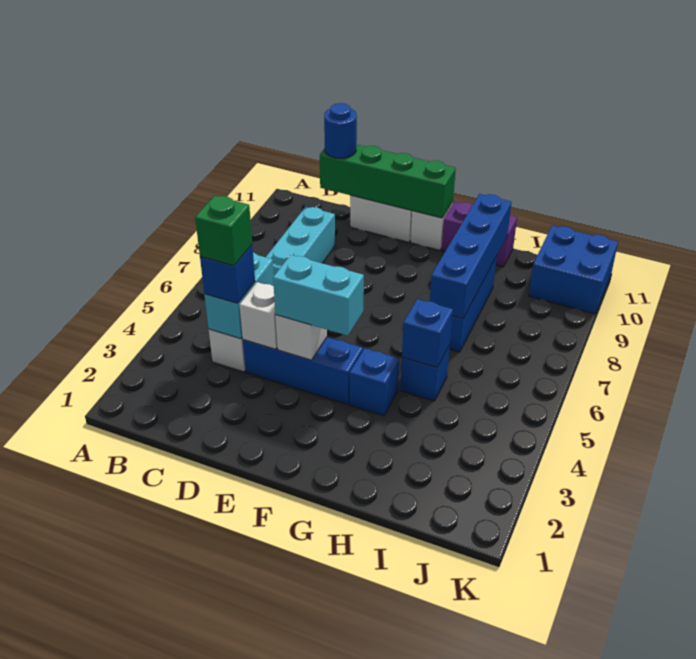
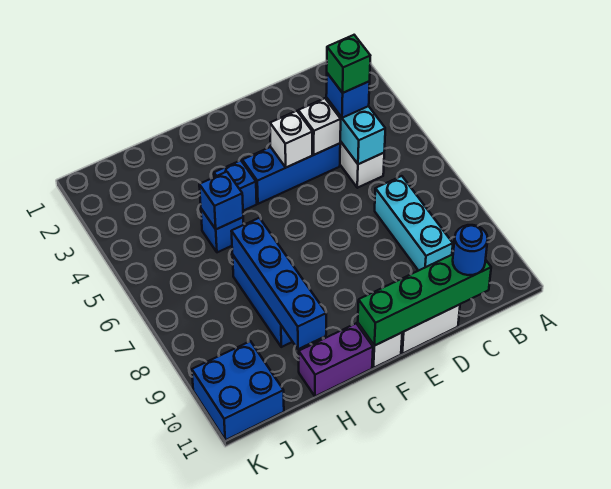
cyan brick E4:F4 level 3 -> none

